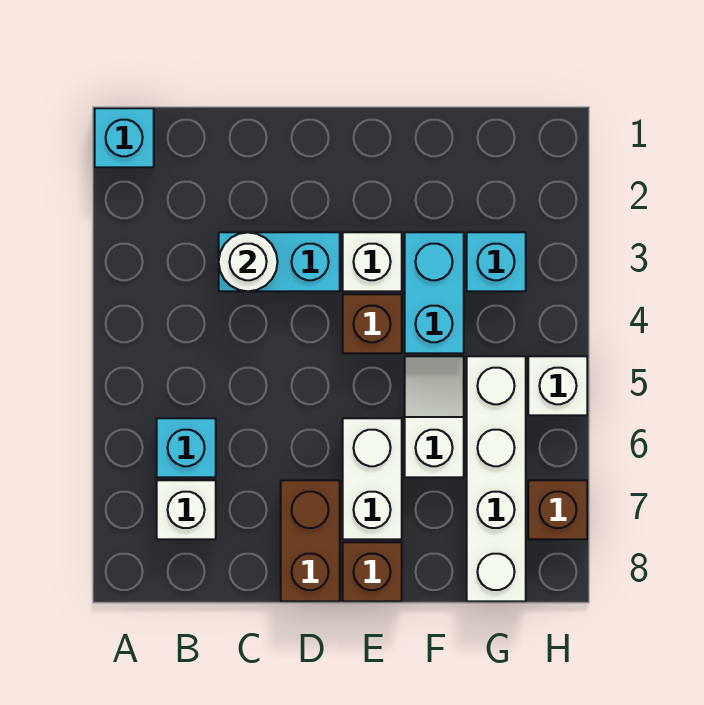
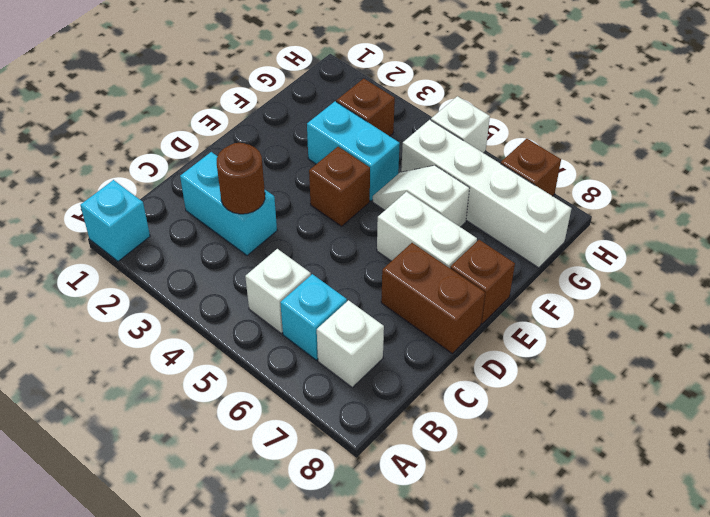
cyan brick C3:D3 level 1 -> cyan brick C2:C3 level 1
white round brick C3 level 2 -> brown round brick C3 level 2
white brick E3 level 1 -> white brick B5 level 1
cyan brick G3 level 1 -> brown brick G3 level 1

